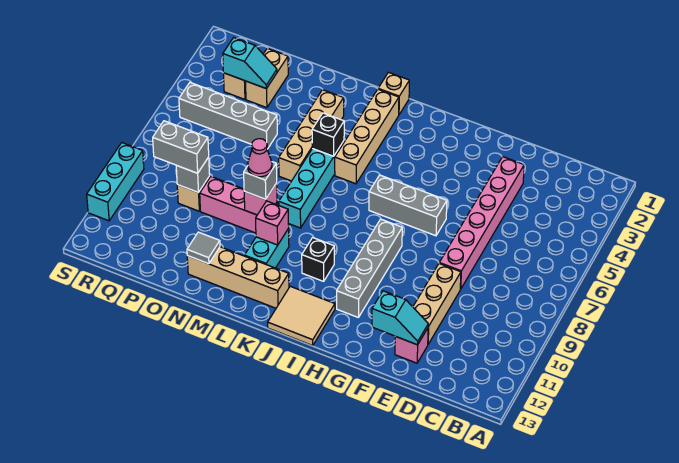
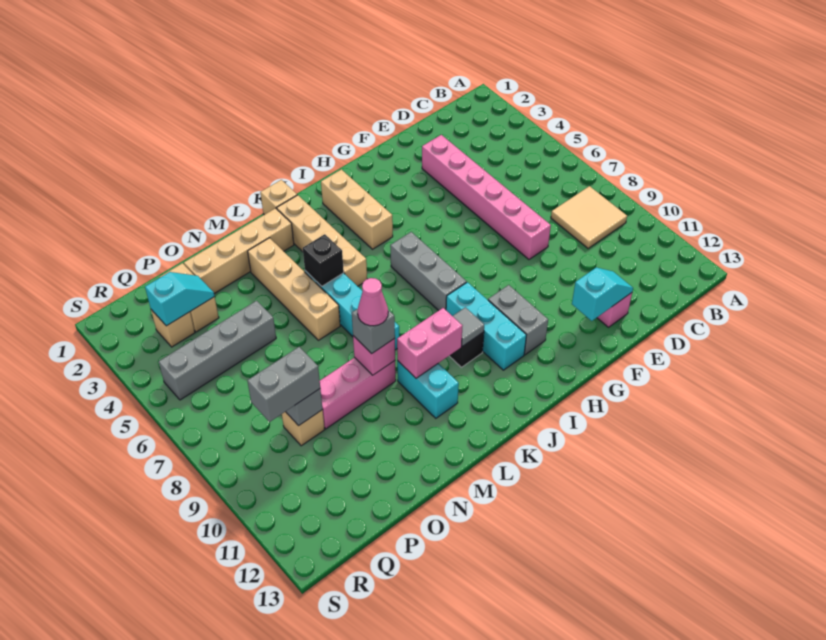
tan brick E9:E11 level 1 -> tan brick I2:I4 level 1
grey brick G6:I6 level 1 -> grey brick I6:I8 level 1
grey brick H8:H11 level 1 -> grey brick H10:H11 level 1
tan tile I12:J13 level 1 -> tan tile B8:C9 level 1
tan brick K12:N12 level 1 -> tan brick L2:O2 level 1
pink brick L10 level 2 -> pink brick K10:L10 level 2
grey tile N12 level 2 -> grey tile J10 level 2
cyan brick S9:S11 level 1 -> cyan brick I9:I11 level 1

